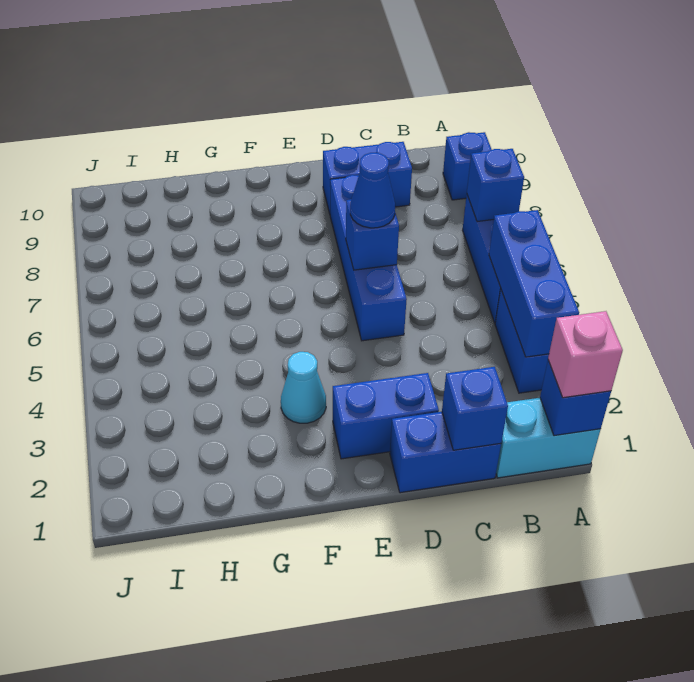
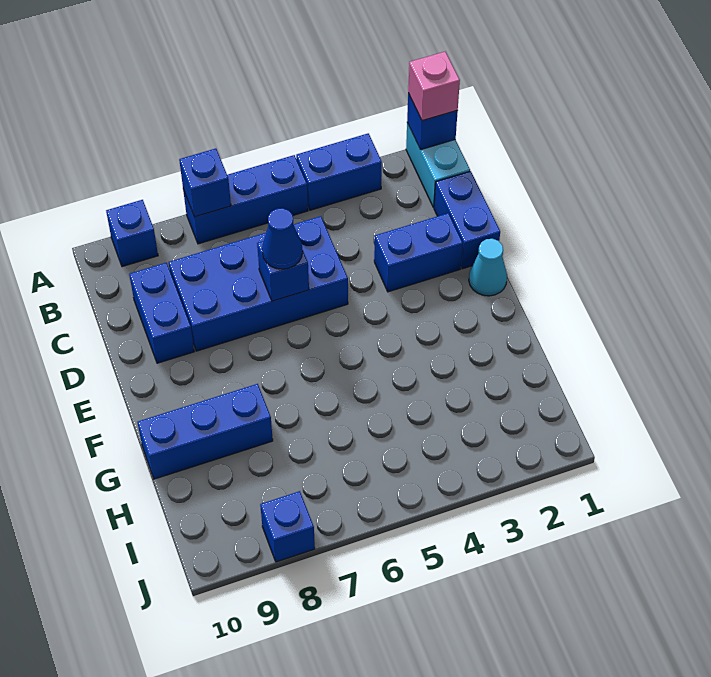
blue brick A3:A5 level 2 -> blue brick G8:G10 level 1
blue brick C1 level 2 -> blue brick J8 level 1
blue brick D2:E2 level 1 -> blue brick D2:D3 level 1
blue brick D5:D8 level 1 -> blue brick C5:D8 level 1
cyan cone F3 level 1 -> cyan cone E1 level 1

